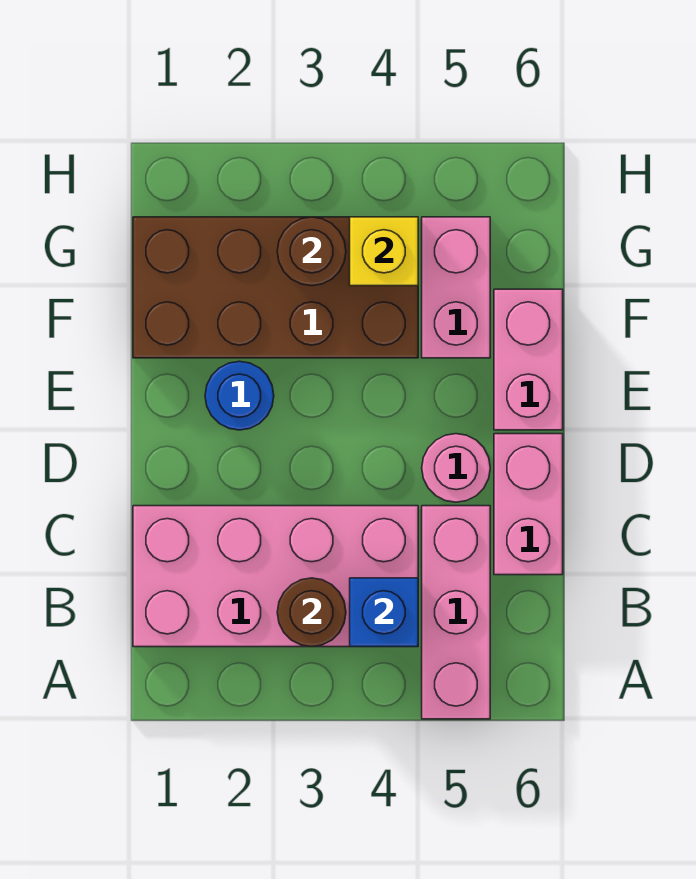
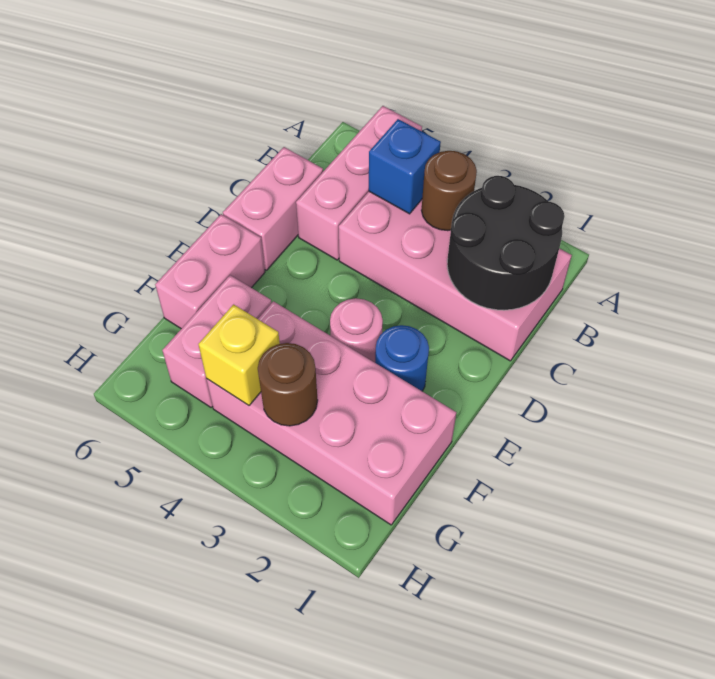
none -> black round brick B1:C2 level 2
pink round brick D5 level 1 -> pink round brick E3 level 1
brown brick F1:G4 level 1 -> pink brick F1:G4 level 1

